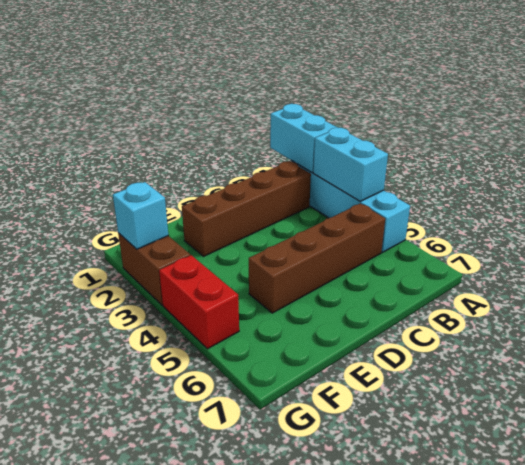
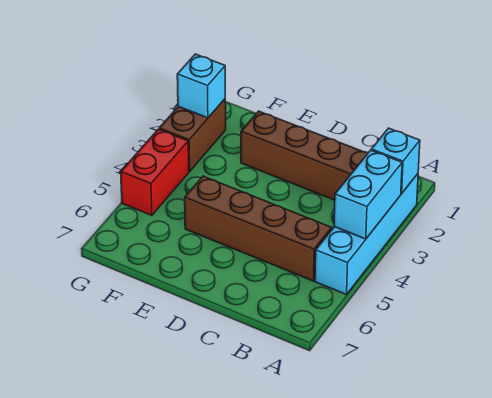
cyan brick A1:A2 level 2 -> cyan brick A2 level 2

